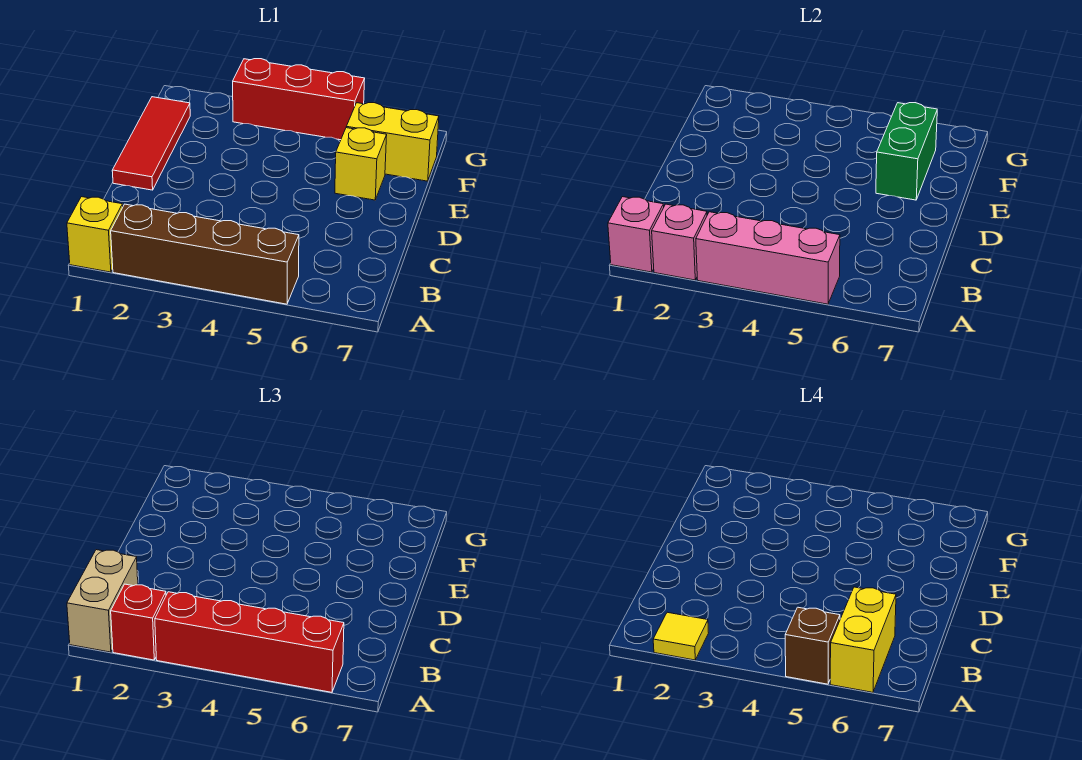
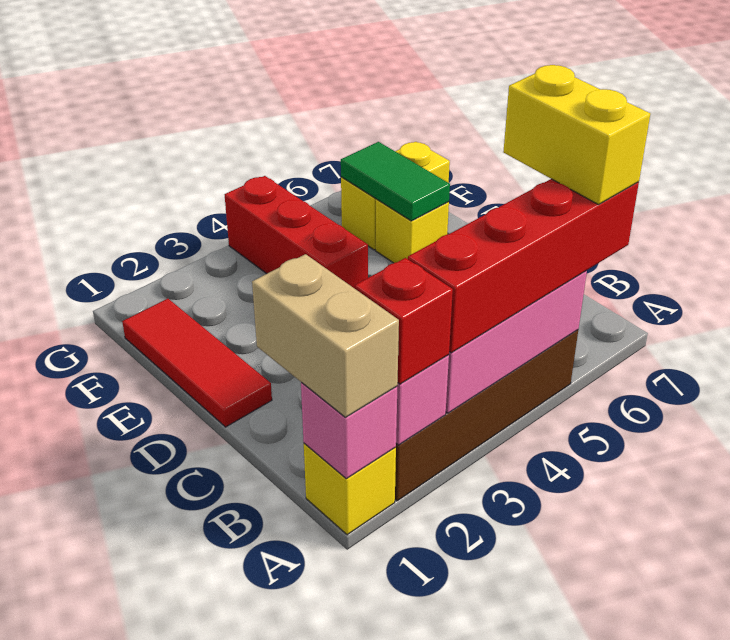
yellow tile A2 level 4 -> none
brown brick A5 level 4 -> none
green brick E6:F6 level 2 -> green tile E6:F6 level 2
red brick G3:G5 level 1 -> red brick E4:G4 level 1

